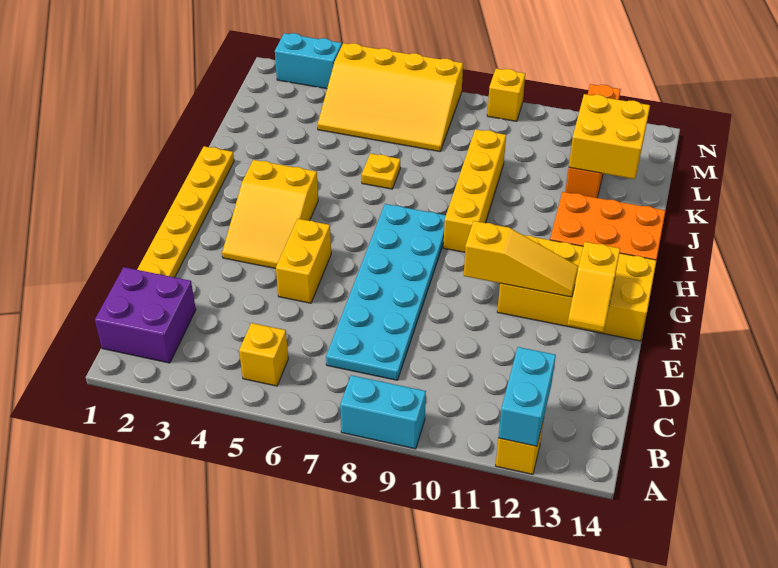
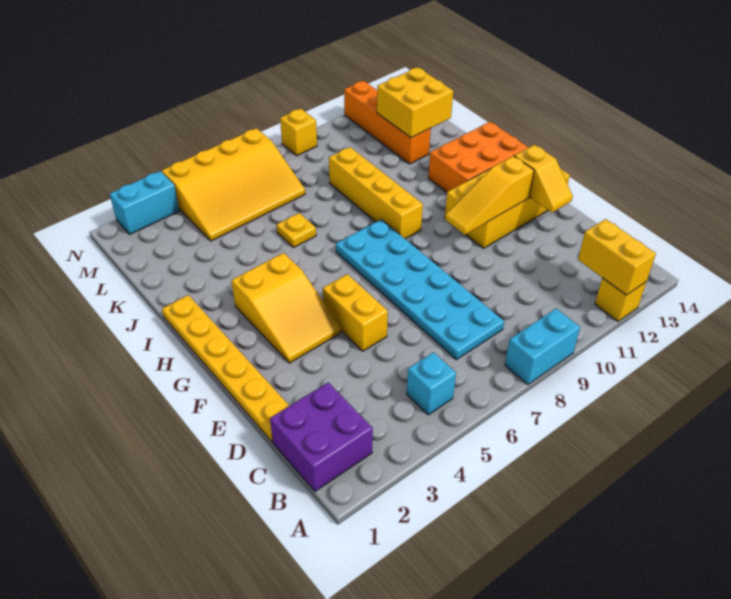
cyan brick A12:B12 level 2 -> yellow brick A12:B12 level 2
yellow brick B5 level 1 -> cyan brick B5 level 1
yellow slope F10:F12 level 2 top 10 -> yellow slope F10:F12 level 2 top 12

